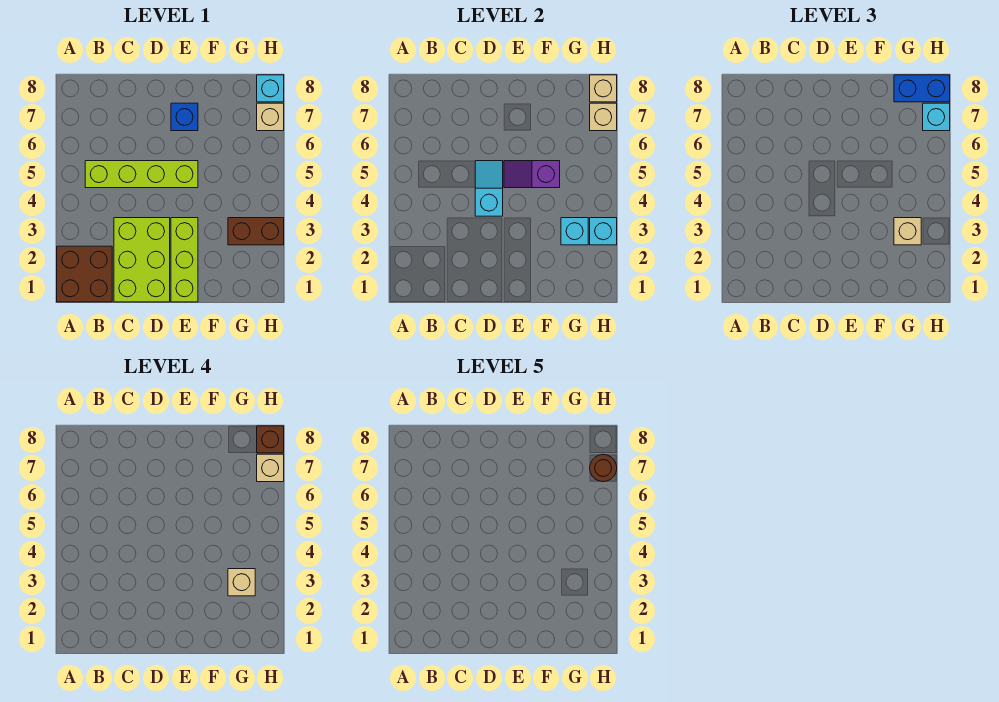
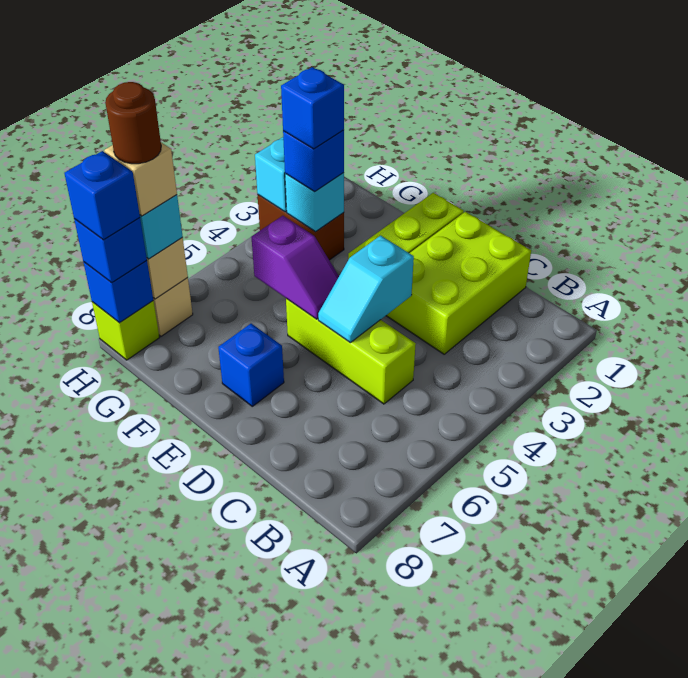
brown brick A1:B2 level 1 -> none
lime brick B5:E5 level 1 -> lime brick C5:E5 level 1
tan brick G3 level 3 -> blue brick G3 level 3
tan brick G3 level 4 -> blue brick G3 level 4
blue brick G8:H8 level 3 -> blue brick H8 level 3
cyan brick H8 level 1 -> lime brick H8 level 1
tan brick H8 level 2 -> blue brick H8 level 2
brown brick H8 level 4 -> blue brick H8 level 4

